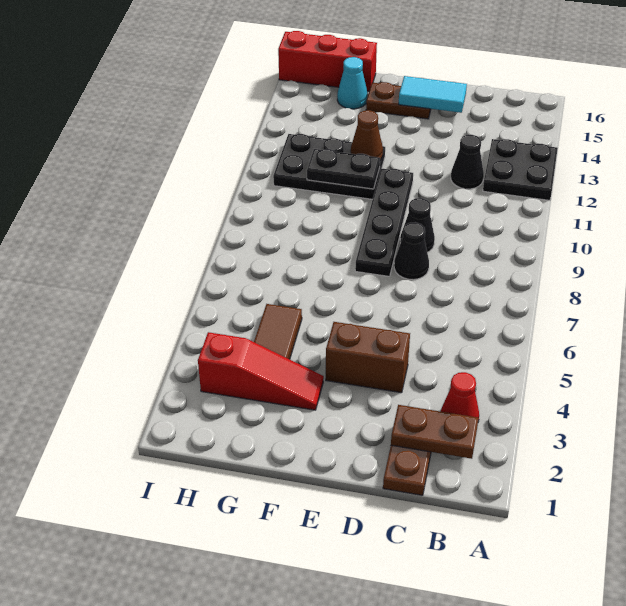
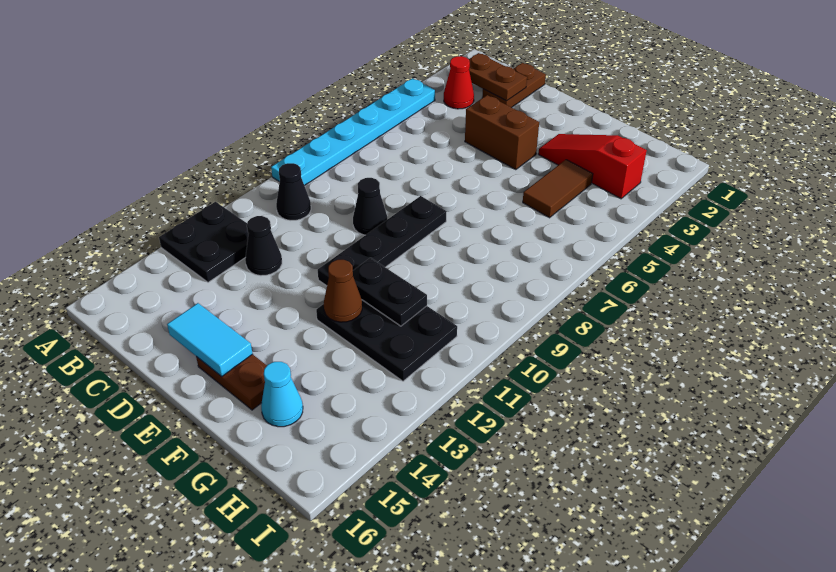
none -> cyan plate A4:A9 level 1
black cone D8 level 1 -> black cone B10 level 1
red brick G16:I16 level 1 -> none

